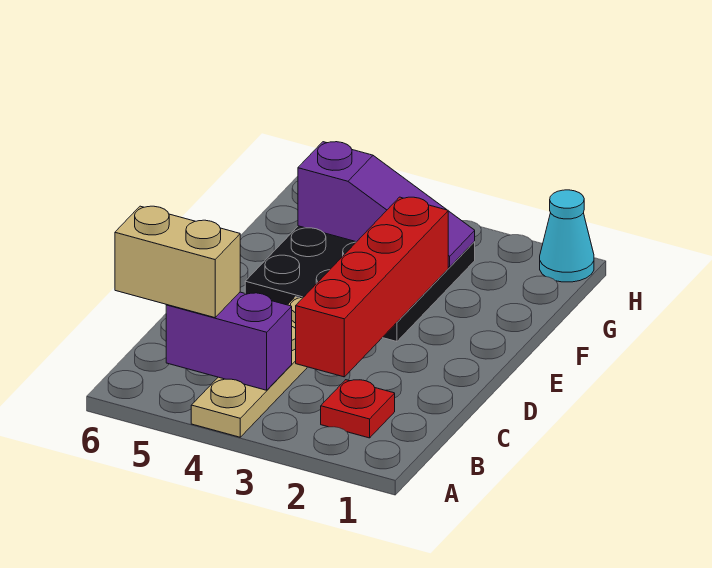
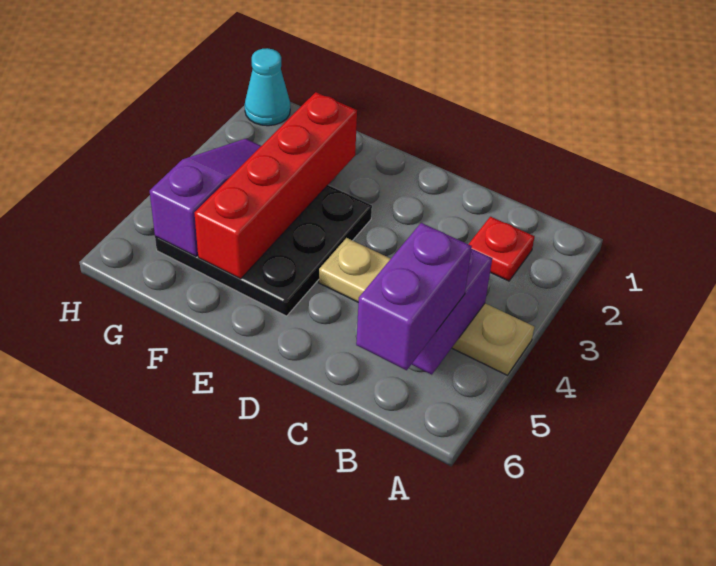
tan brick B5:B6 level 3 -> purple brick B5:B6 level 3
red brick C3:F3 level 2 -> red brick F2:F5 level 2

